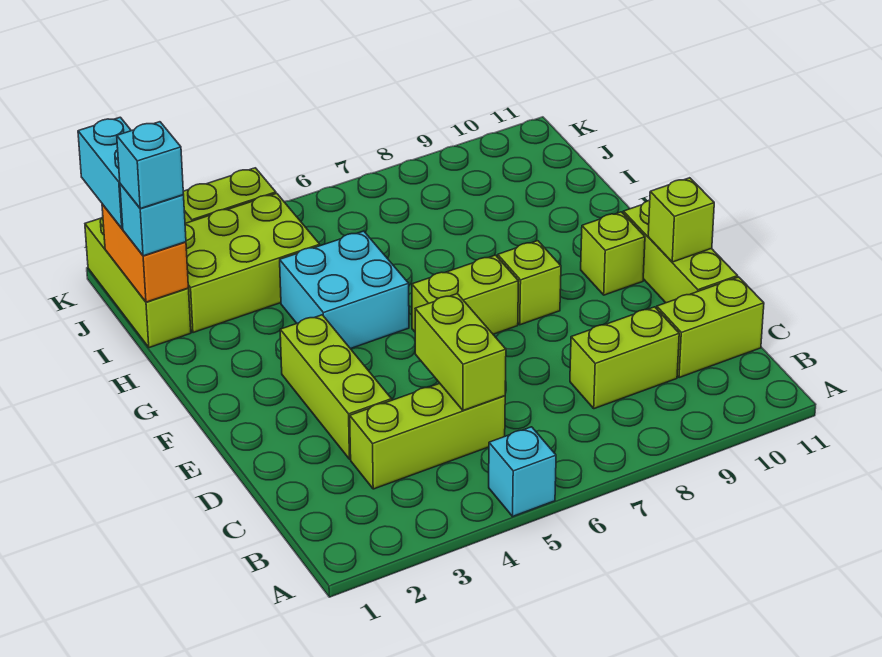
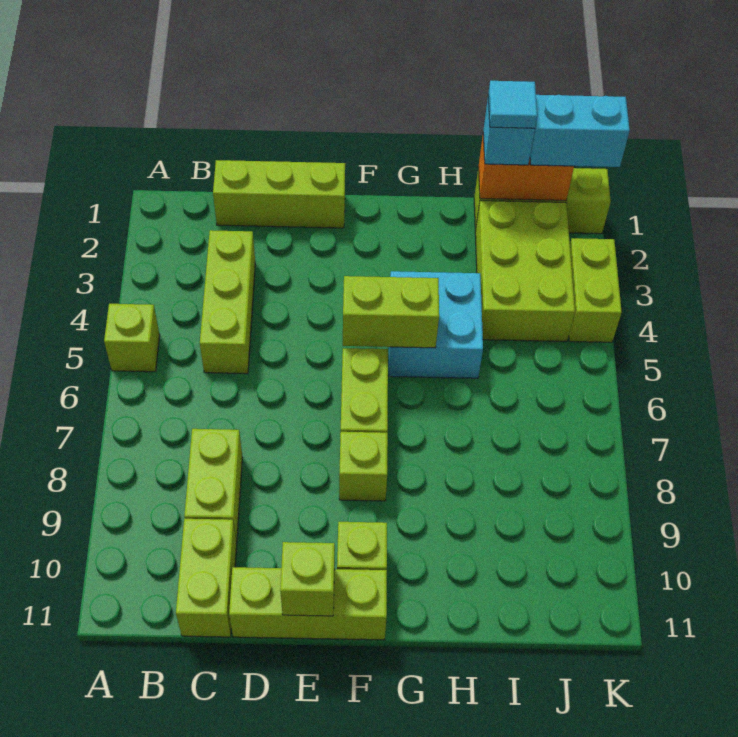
cyan brick A5 level 1 -> lime brick A5 level 1
lime brick C5:D5 level 2 -> lime brick F5:G5 level 2
lime brick D3:F3 level 1 -> lime brick C1:E1 level 1
cyan brick I1 level 4 -> cyan tile I1 level 4

